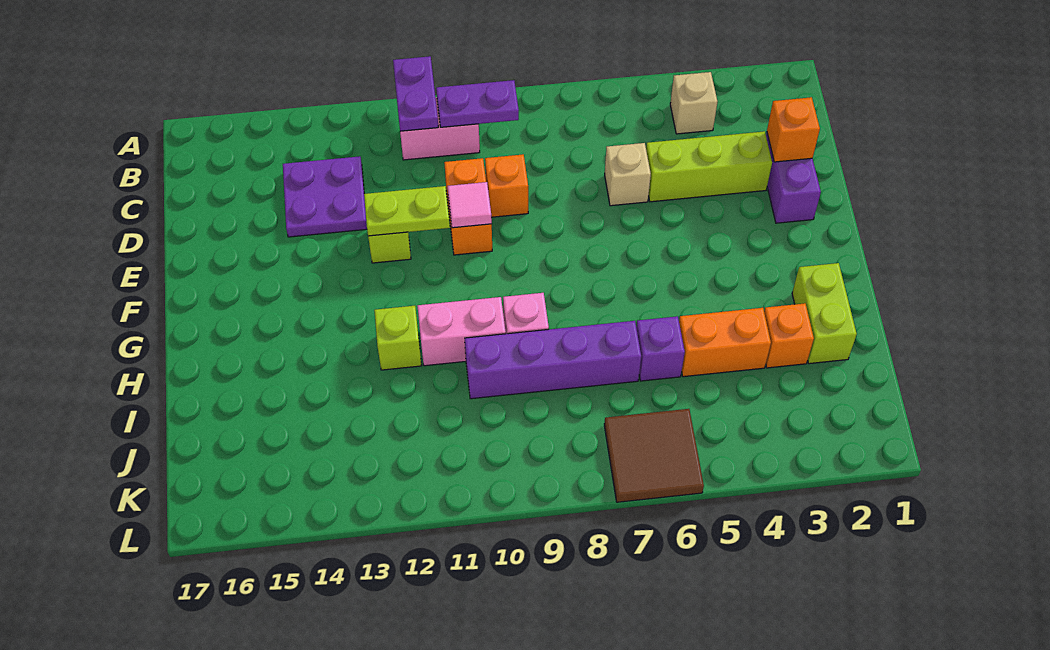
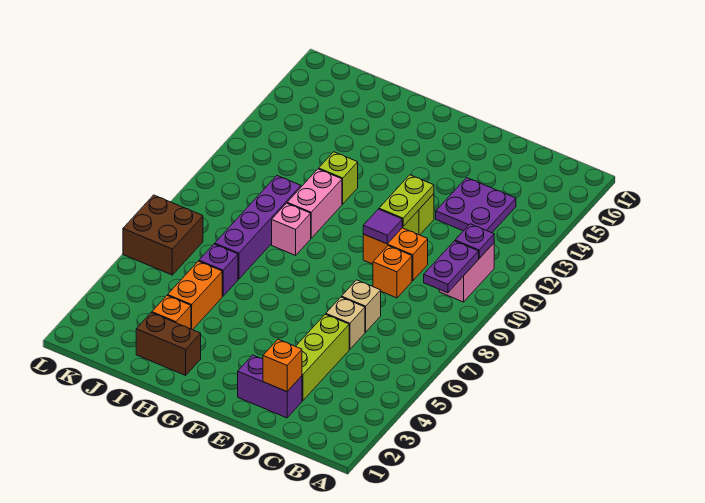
purple plate A11:B11 level 2 -> purple plate B11 level 2
tan brick B4 level 1 -> tan brick D7 level 1
pink tile E10 level 2 -> purple tile E10 level 2
lime brick H2:I2 level 1 -> brown brick H2:I2 level 1
brown tile K6:L7 level 1 -> brown brick K6:L7 level 1

